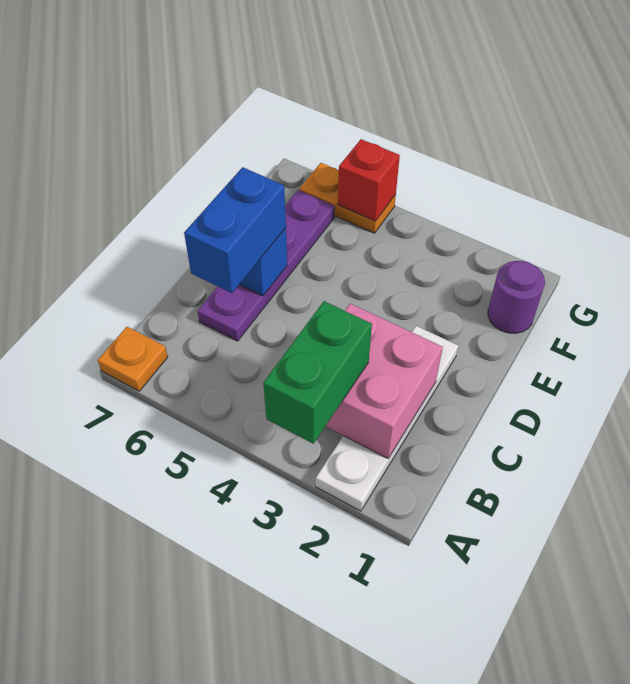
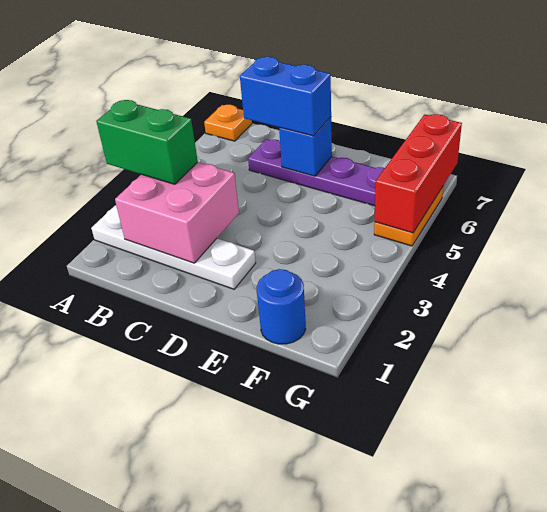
purple round brick F1 level 1 -> blue round brick F1 level 1
red brick G5 level 2 -> red brick G5:G7 level 2

